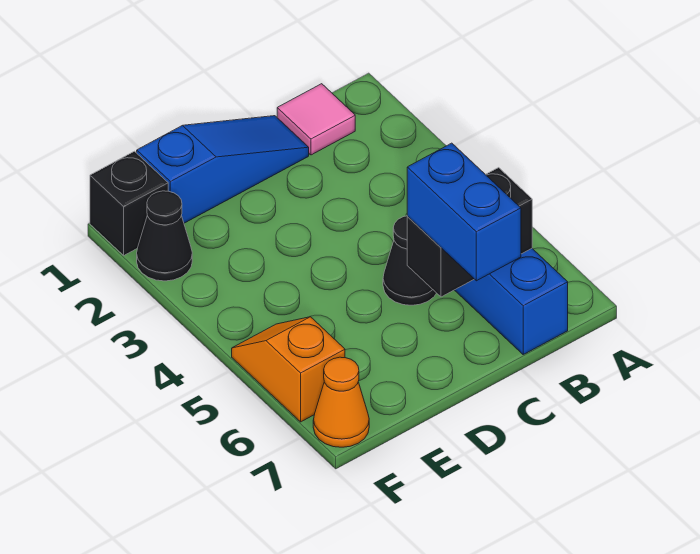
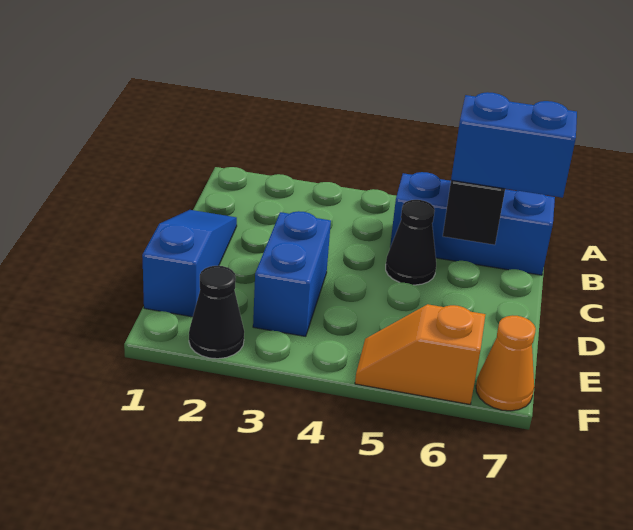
pink tile B1 level 1 -> none
none -> blue brick D3:E3 level 1
black brick F1 level 1 -> none

